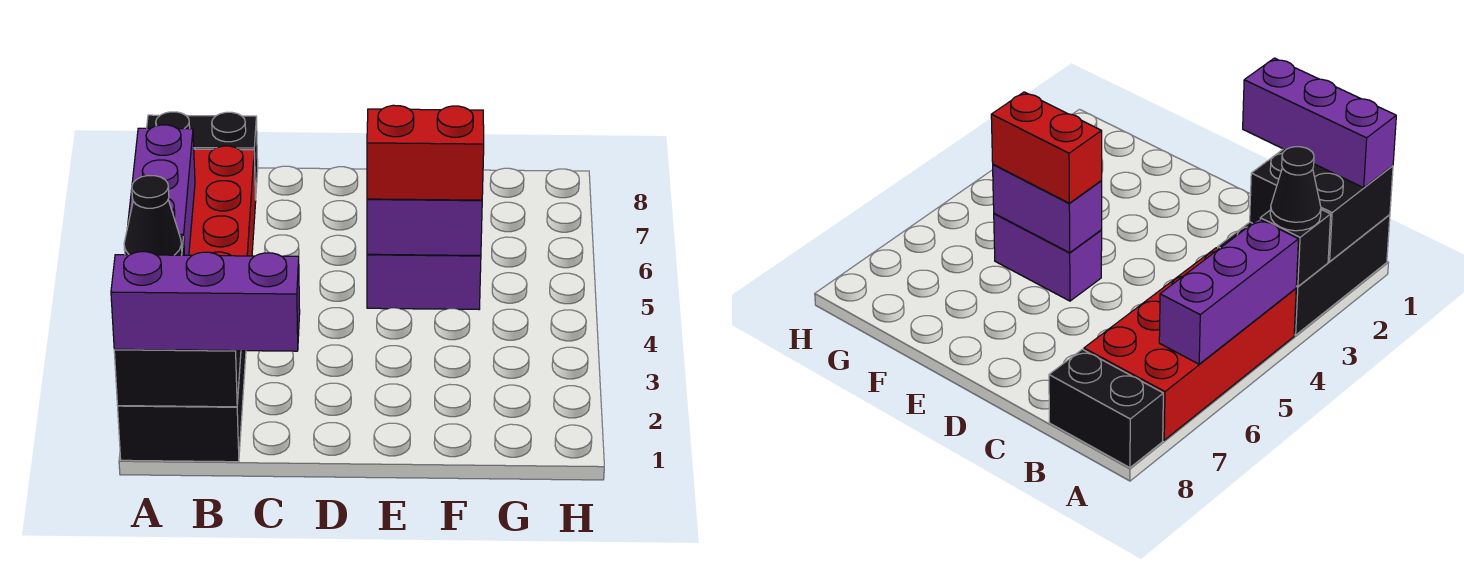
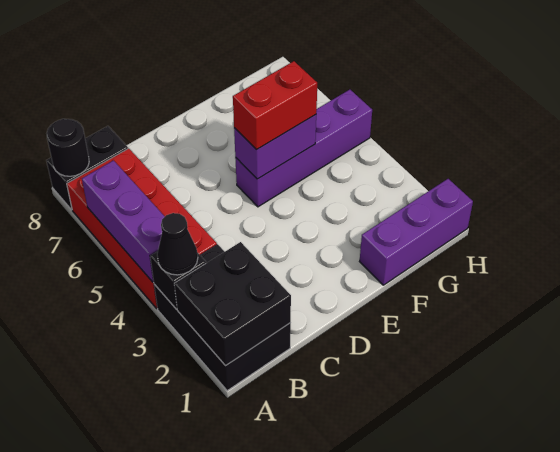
purple brick A1:C1 level 3 -> purple brick F1:H1 level 1
none -> black round brick A8 level 2
purple brick E5:F5 level 1 -> purple brick E5:H5 level 1

